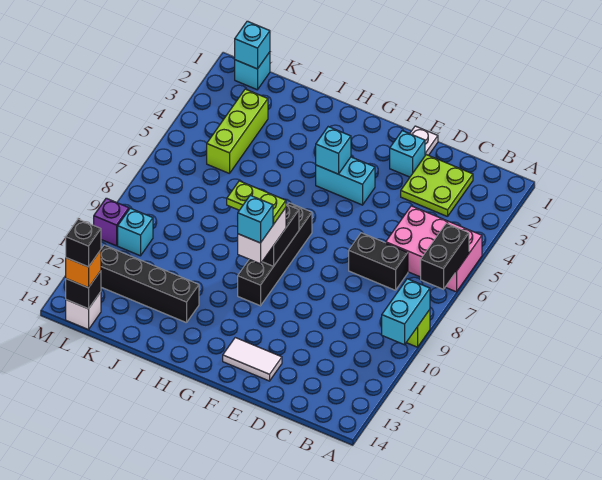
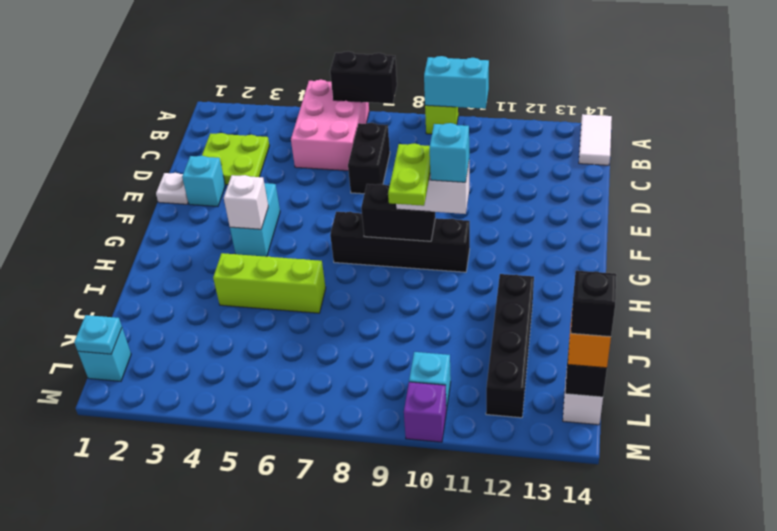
white tile E13:F13 level 1 -> white tile A14:B14 level 1
cyan brick G4 level 2 -> white brick G4 level 2
lime brick K3:K5 level 1 -> lime brick I4:I6 level 1
cyan brick L1 level 2 -> cyan plate L1 level 2

